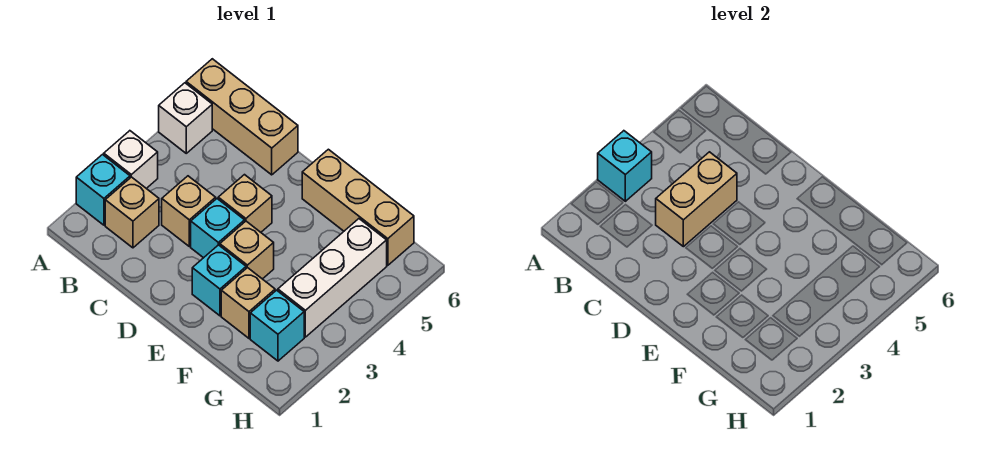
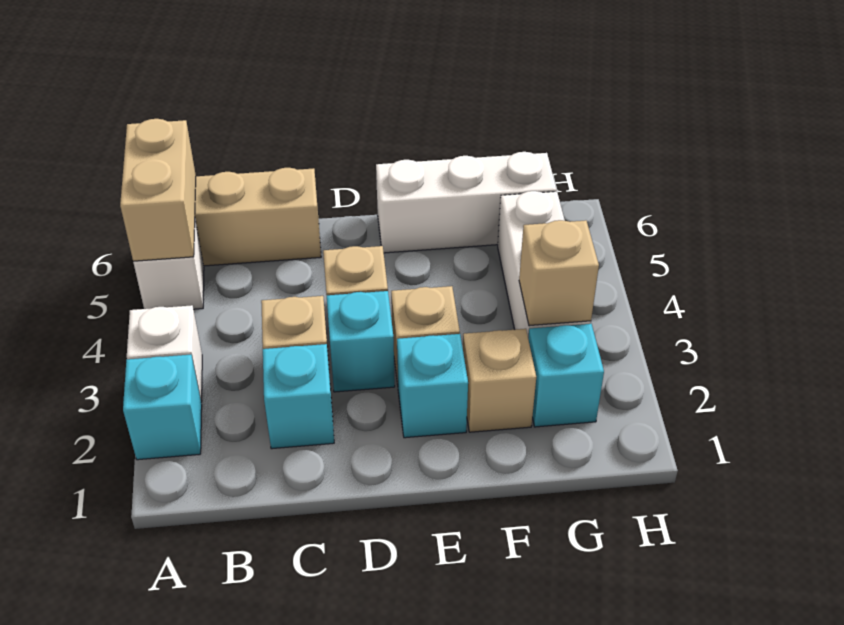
cyan brick A3 level 2 -> cyan brick C2 level 1
tan brick B2 level 1 -> tan brick G3 level 2
tan brick C3:C4 level 2 -> tan brick A5:A6 level 2
tan brick E6:G6 level 1 -> white brick E6:G6 level 1

